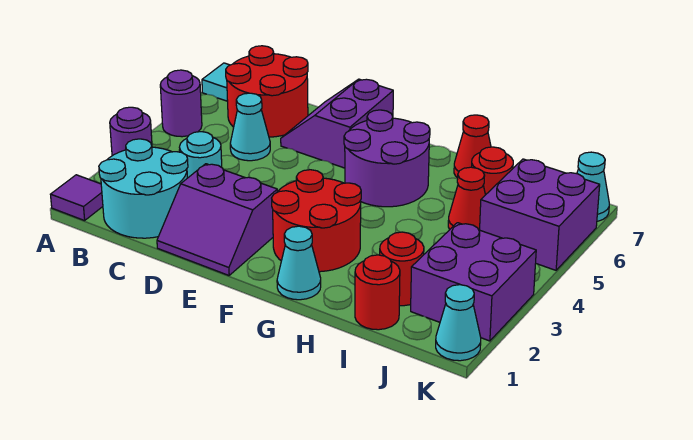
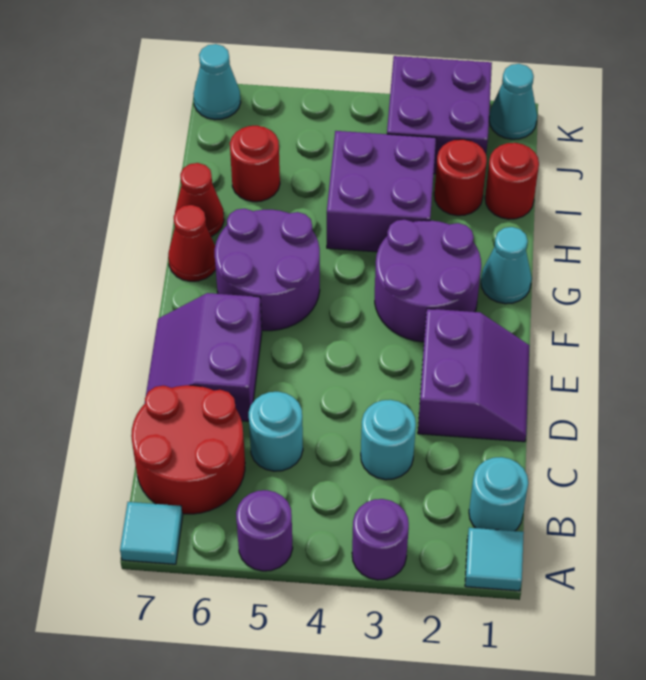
purple tile A1 level 1 -> cyan tile A1 level 1
cyan round brick B1:C2 level 1 -> cyan round brick B1 level 1
cyan cone C5 level 1 -> cyan round brick C5 level 1
purple slope D6:E7 level 1 top E -> purple slope D6:E7 level 1 top 6
red round brick F2:G3 level 1 -> purple round brick F2:G3 level 1
red cone I5 level 1 -> red cone G7 level 1
purple brick J5:K6 level 1 -> purple brick H3:I4 level 1

